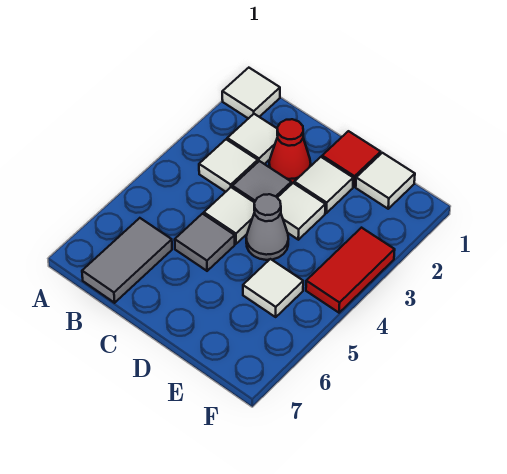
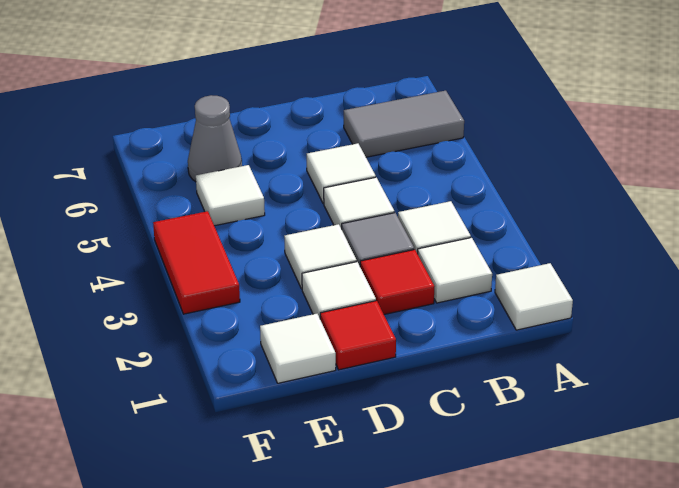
grey tile B6:B7 level 1 -> grey tile A6:B6 level 1
red cone C2 level 1 -> red tile C2 level 1
grey tile C5 level 1 -> white tile C5 level 1
grey cone D4 level 1 -> grey cone E6 level 1

